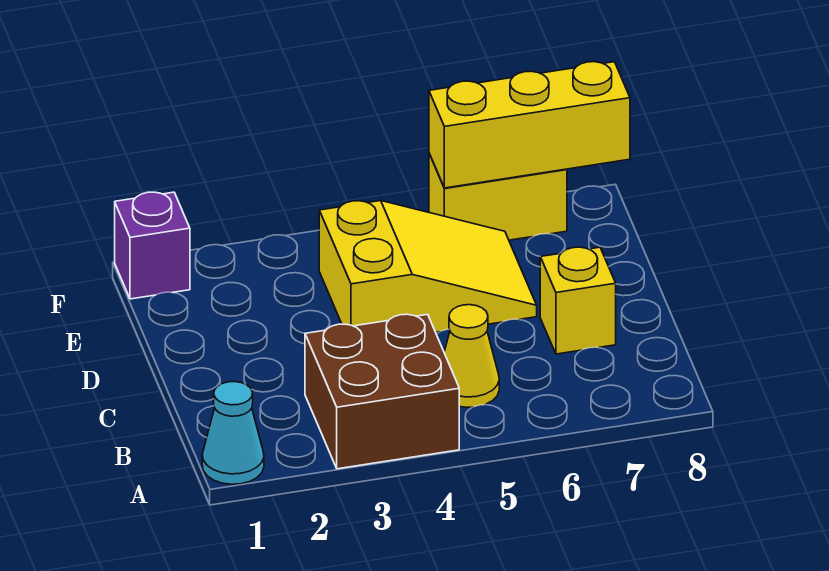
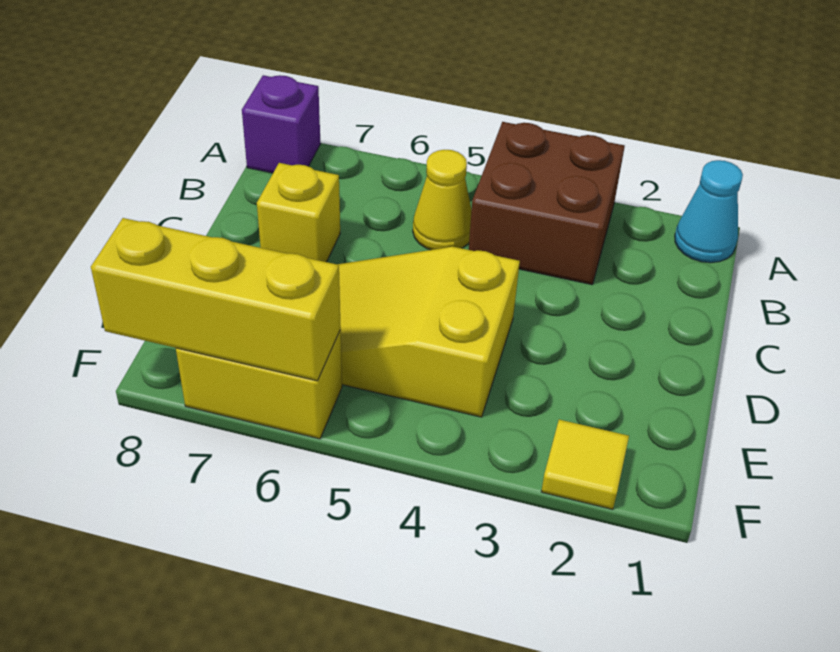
purple brick F1 level 1 -> purple brick A8 level 1
none -> yellow tile F2 level 1

